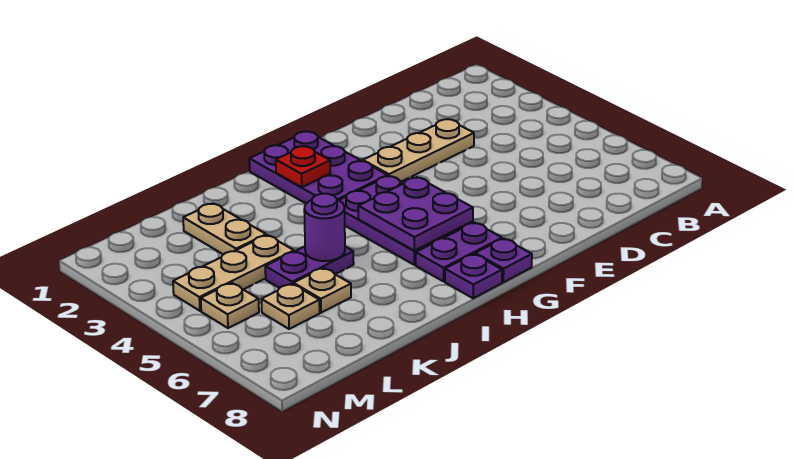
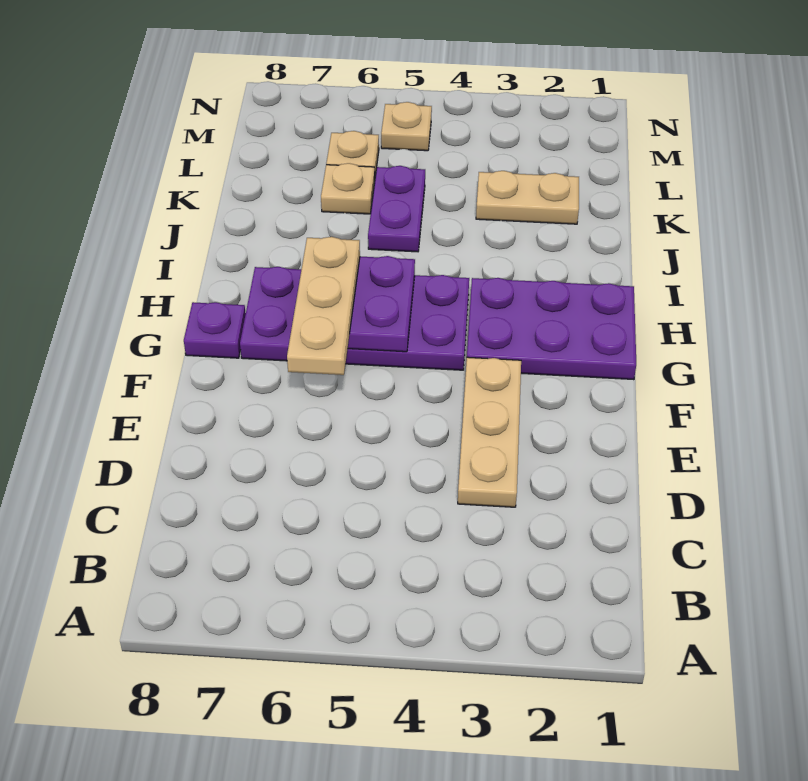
red plate H2 level 2 -> none
purple plate H8 level 1 -> none
purple round brick J5 level 2 -> none
tan plate K4:M4 level 1 -> tan plate F6:H6 level 3

